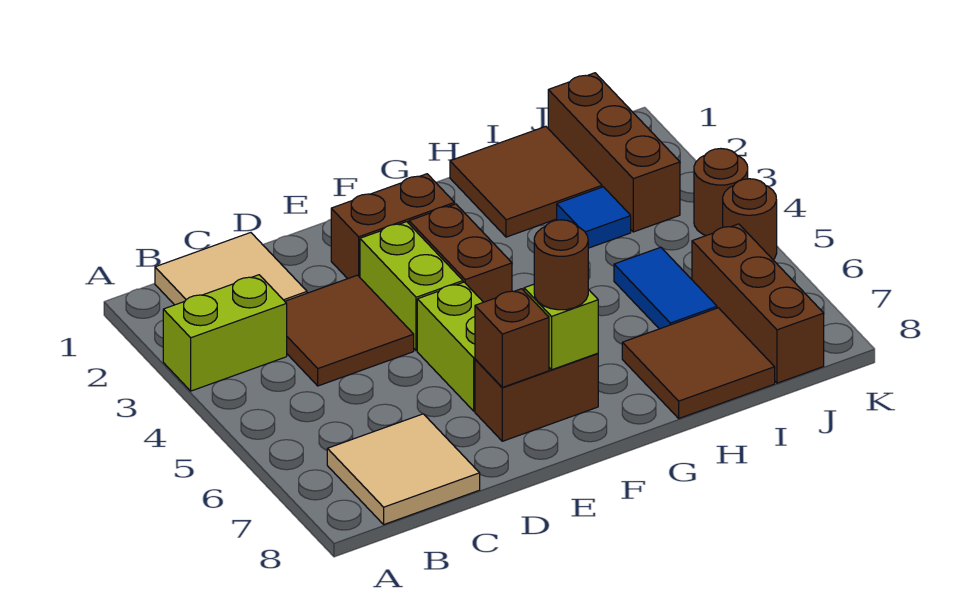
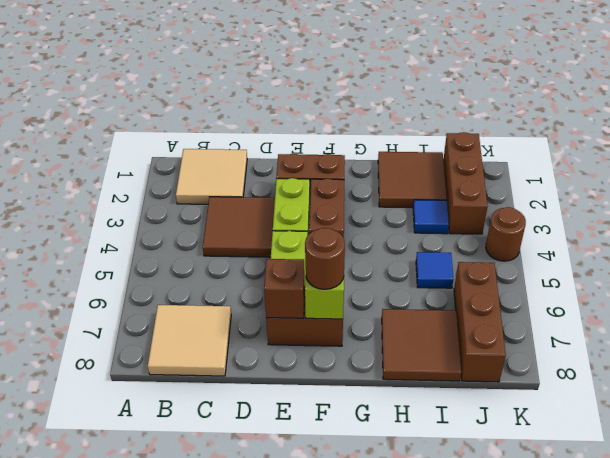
lime brick A3:B3 level 1 -> none
blue tile I5:I6 level 1 -> blue tile I5 level 1
brown round brick K5 level 1 -> none

